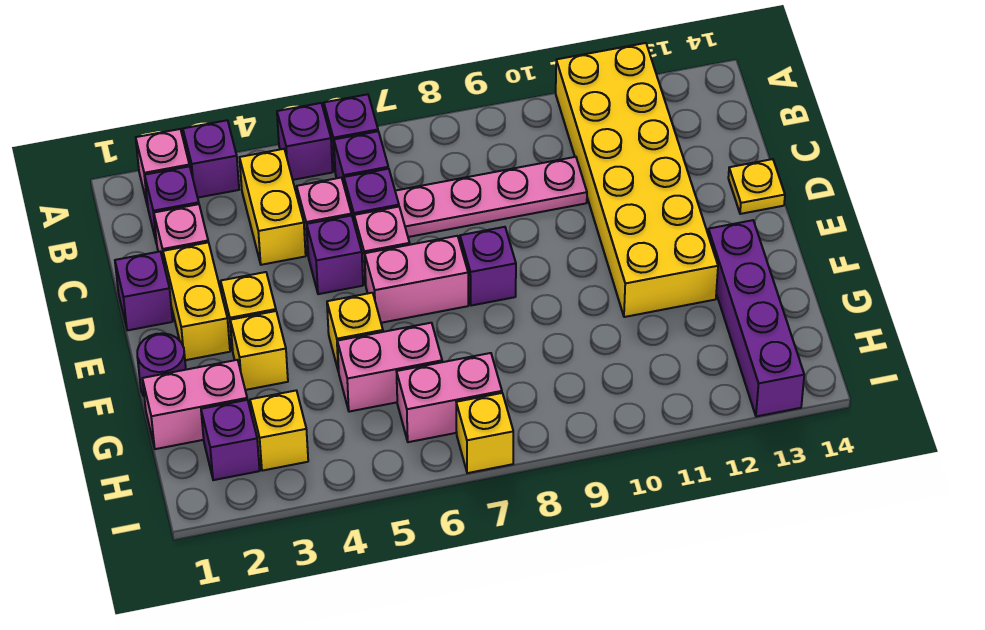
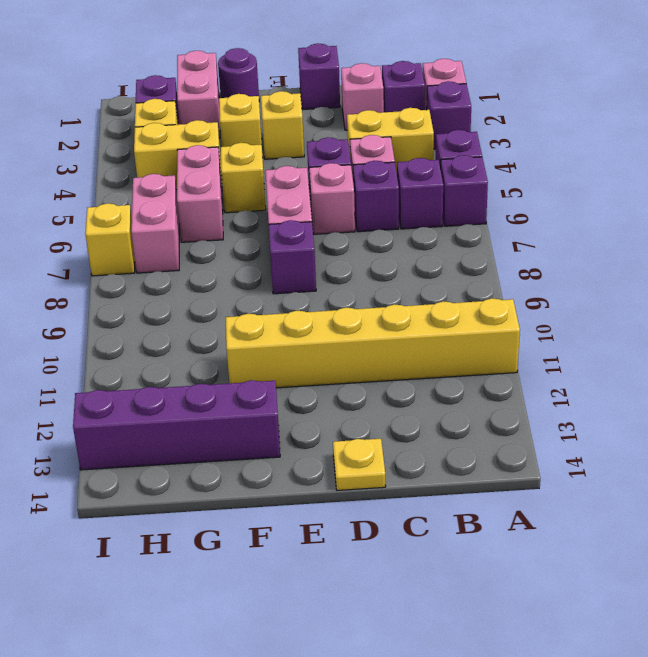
yellow brick A11:F12 level 1 -> yellow brick A11:F11 level 1
pink plate C7:C10 level 1 -> none
yellow brick D2:E2 level 1 -> yellow brick G4:H4 level 1

